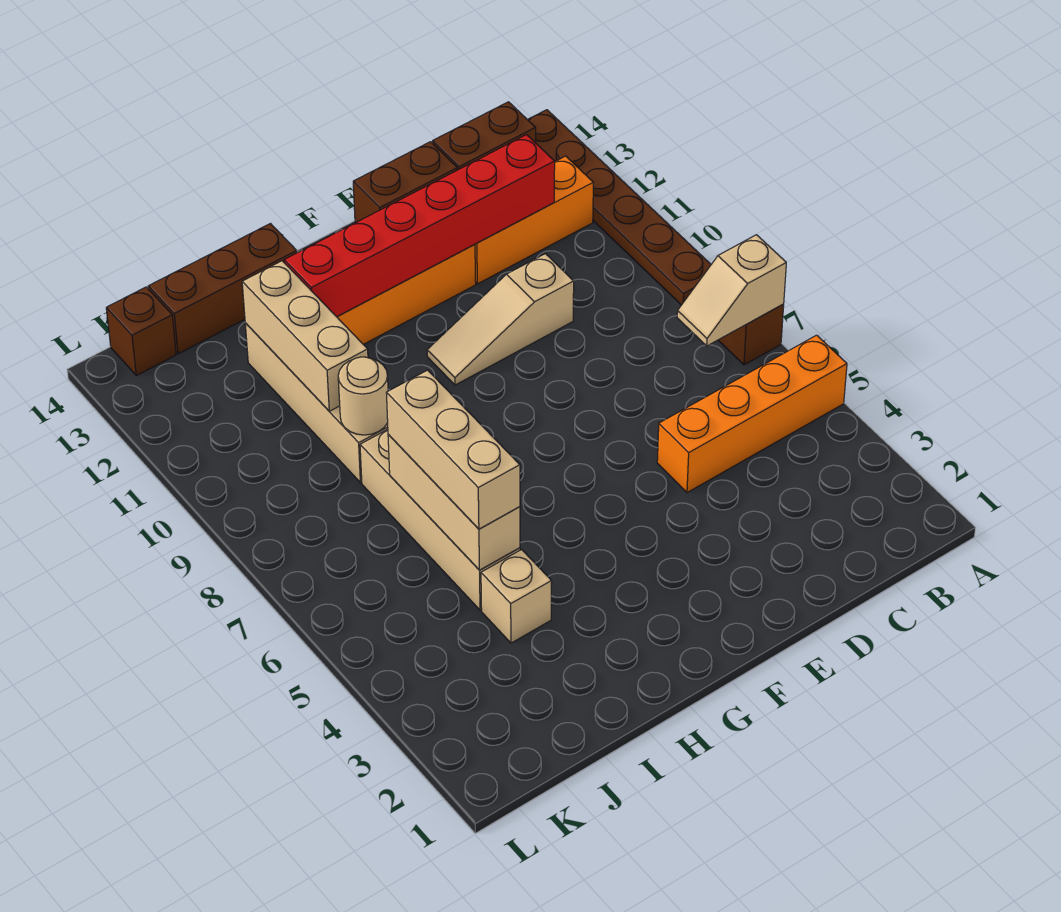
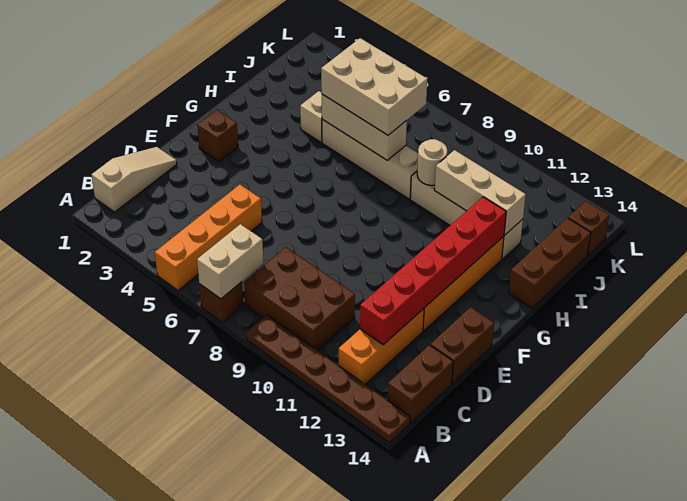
tan slope A7:B7 level 2 top A -> tan brick A7:B7 level 2
none -> brown brick B8:C10 level 1
tan slope D10:F10 level 1 top D -> tan slope B1:D1 level 1 top B
none -> brown brick F2 level 1
tan brick I5:I7 level 3 -> tan brick I5:J7 level 3

